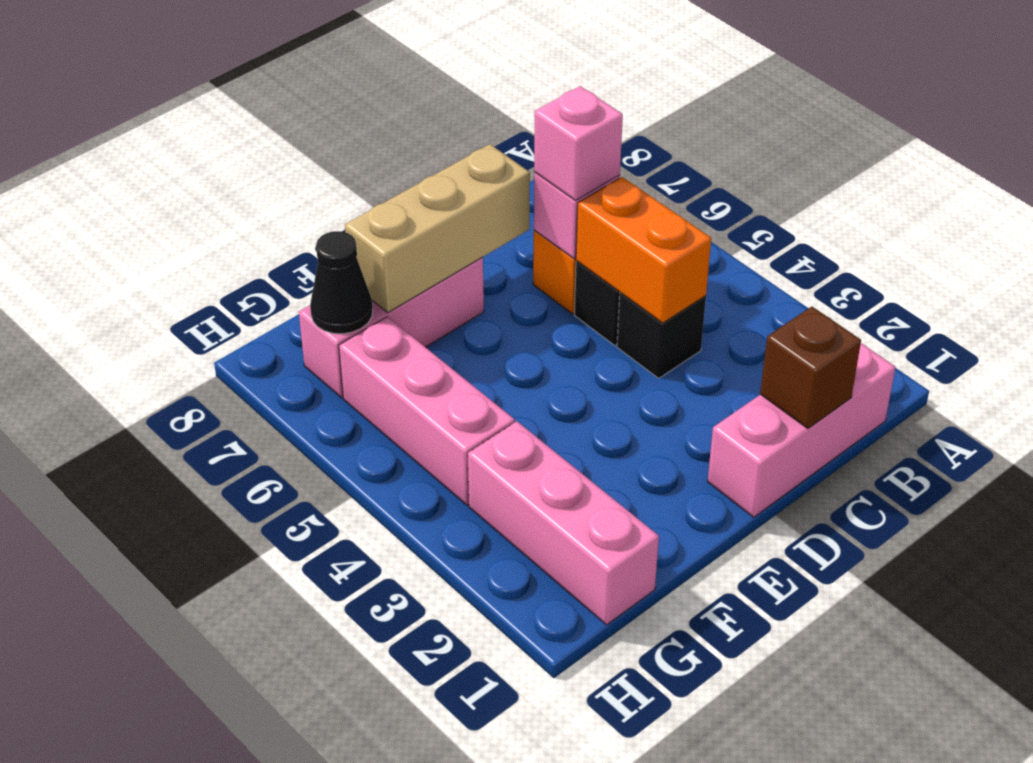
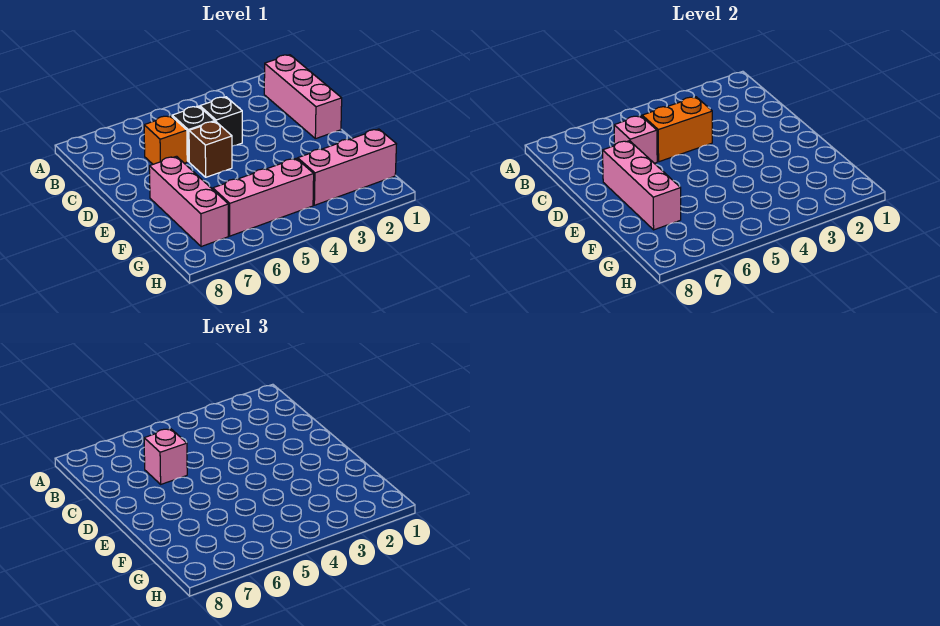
brown brick C1 level 2 -> brown brick D5 level 1
tan brick D7:F7 level 2 -> pink brick D7:F7 level 2
black cone G7 level 2 -> none

